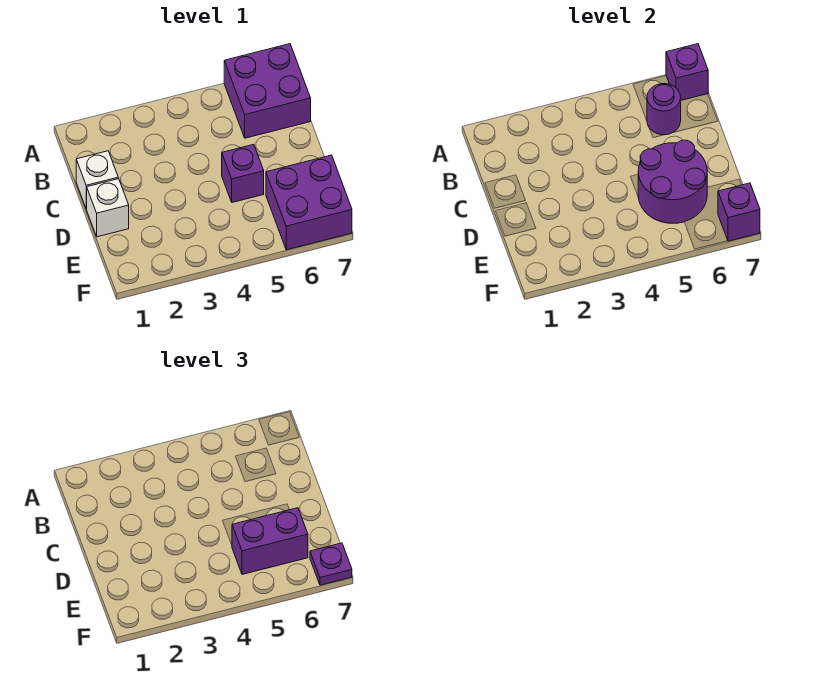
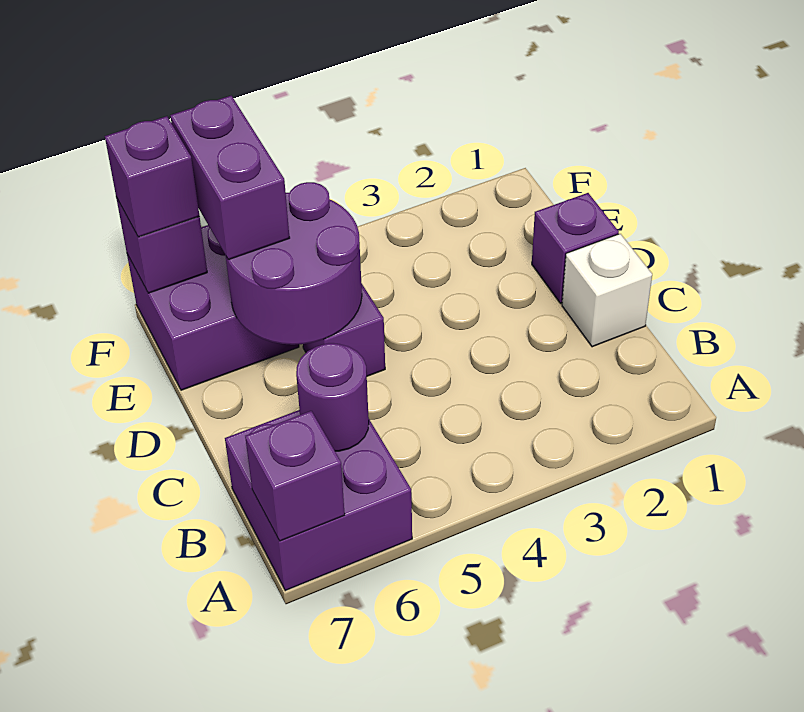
white brick D1 level 1 -> purple brick D1 level 1
purple brick E5:E6 level 3 -> purple brick E6:F6 level 3
purple plate F7 level 3 -> purple brick F7 level 3

